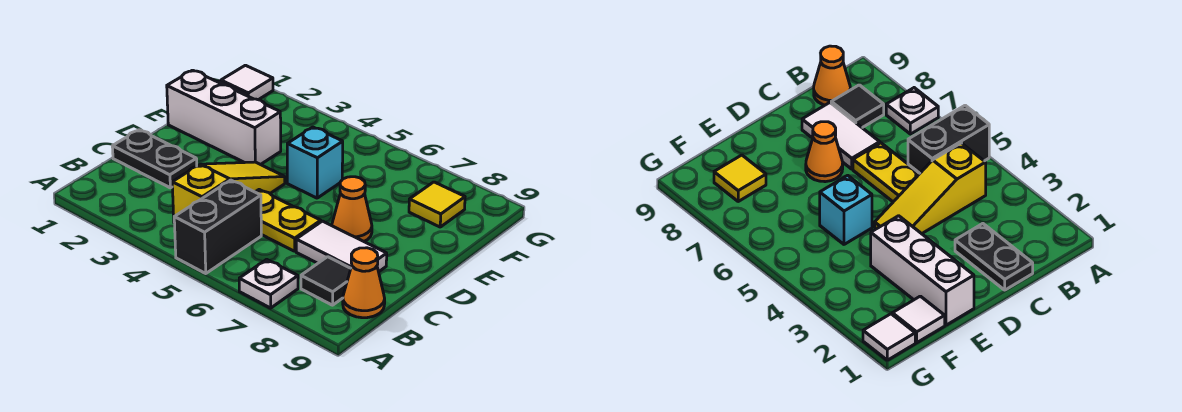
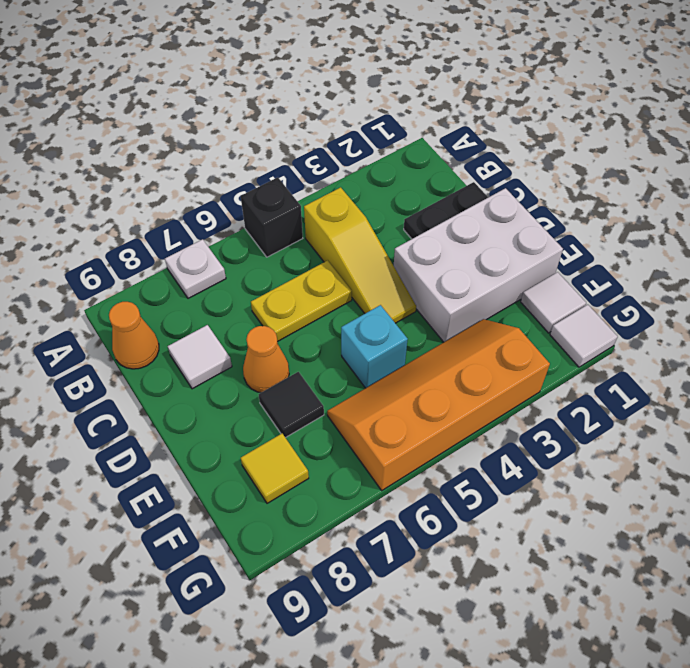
black brick A5:B5 level 1 -> black brick A5 level 1
black tile B8 level 1 -> black tile E7 level 1
white tile C7:C8 level 1 -> white tile C8 level 1
white brick E1:E3 level 1 -> white brick D1:E3 level 1
none -> orange slope F3:G6 level 1 top G

